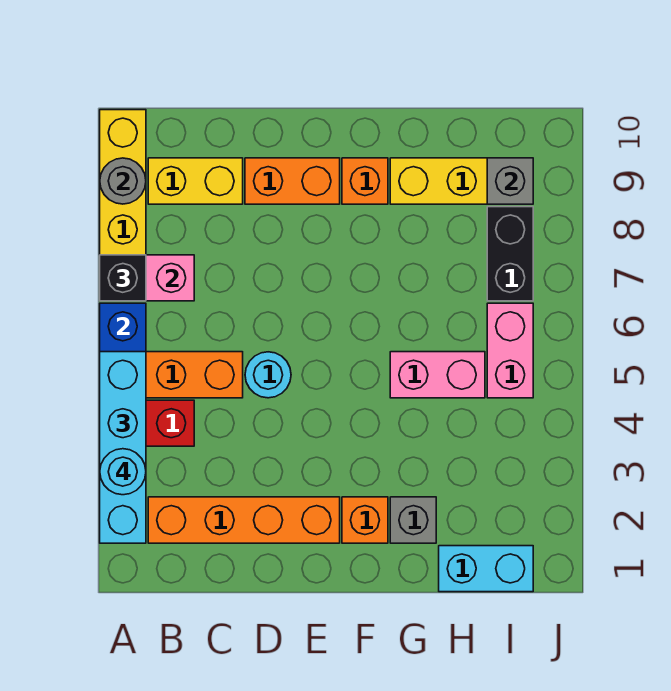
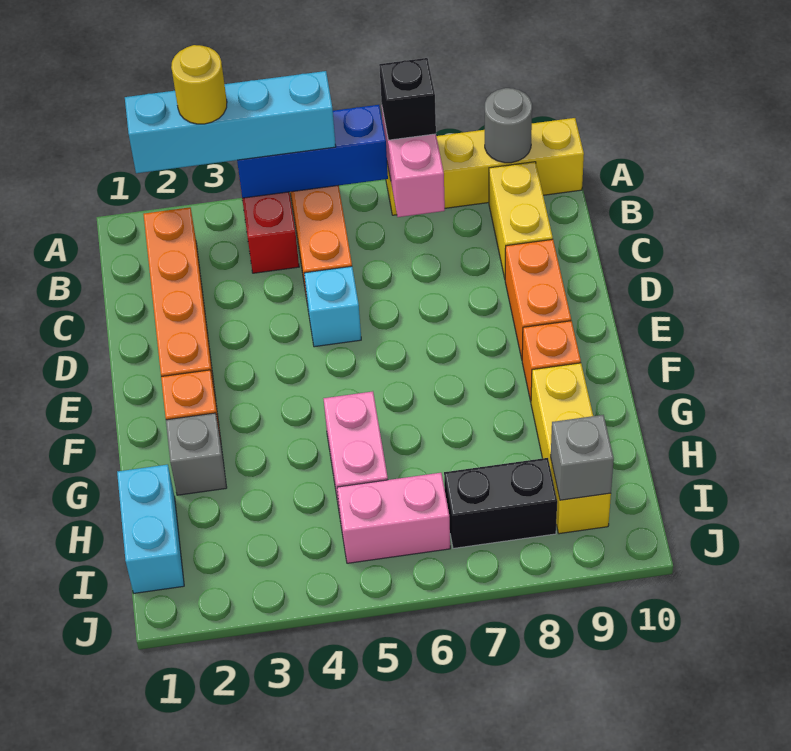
cyan round brick A3 level 4 -> yellow round brick A3 level 4
cyan round brick D5 level 1 -> cyan brick D5 level 1

